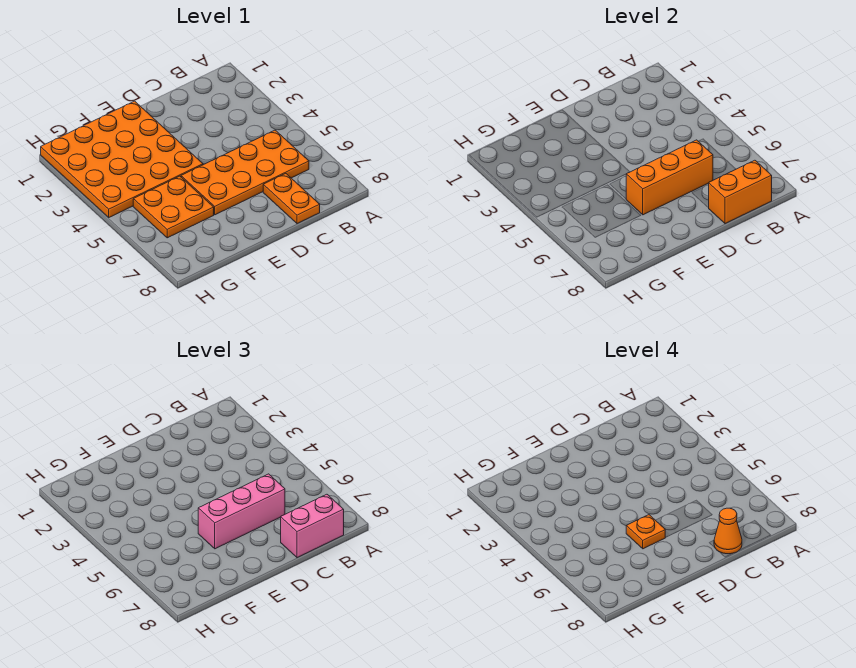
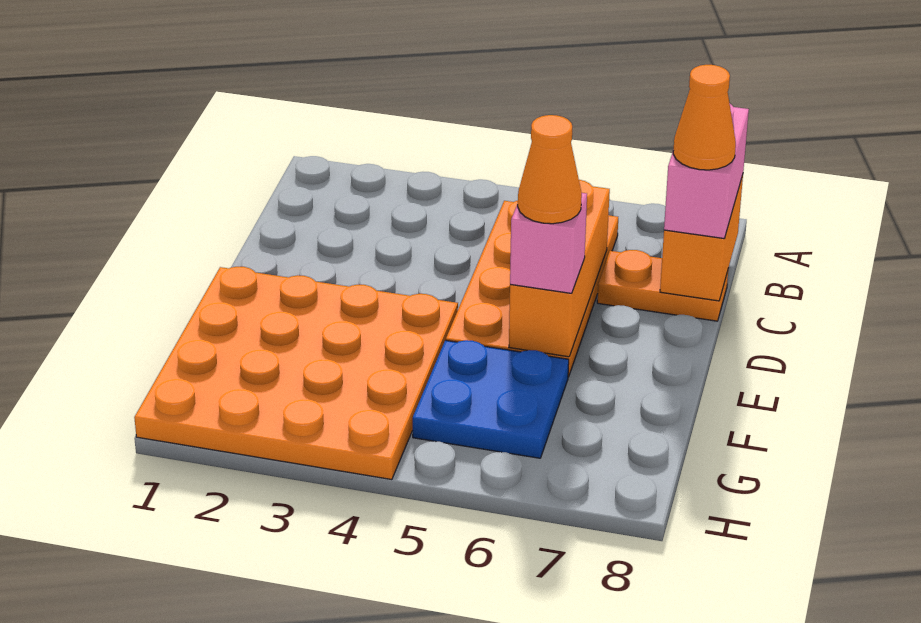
pink brick C6:E6 level 3 -> pink brick E6 level 3
orange plate E6 level 4 -> orange cone E6 level 4
orange plate F5:G6 level 1 -> blue plate F5:G6 level 1

